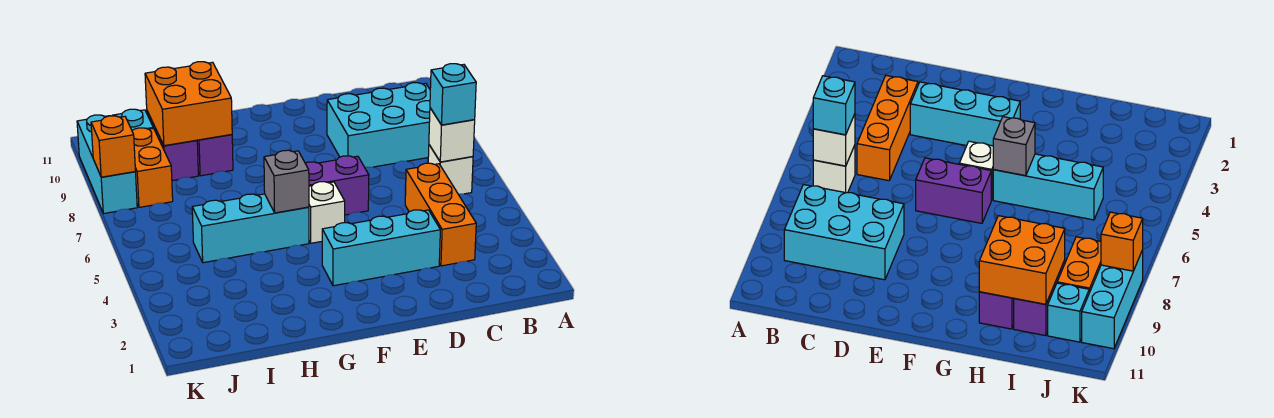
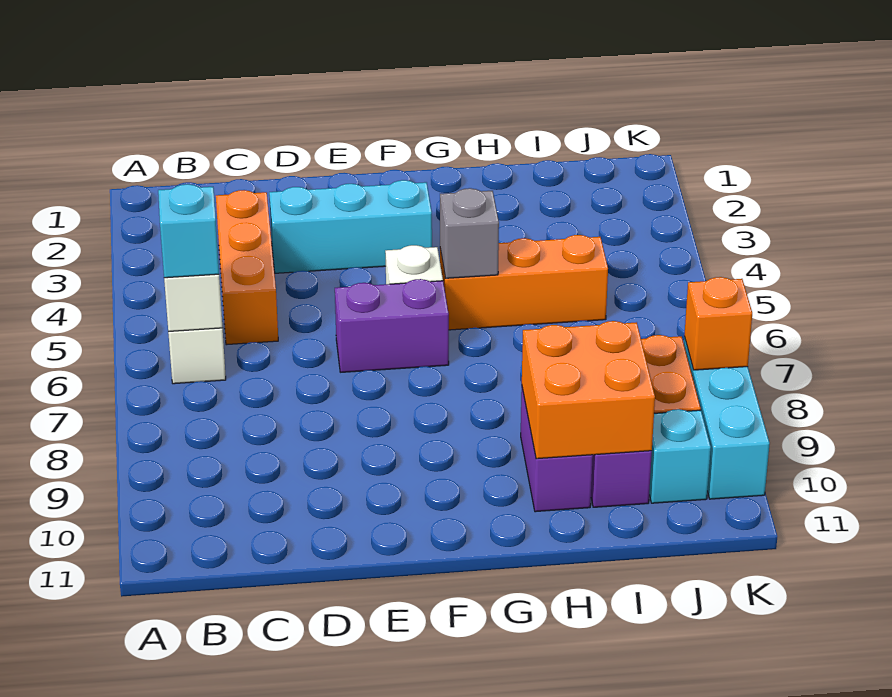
cyan brick B8:D9 level 1 -> none
cyan brick G5:I5 level 1 -> orange brick G5:I5 level 1

